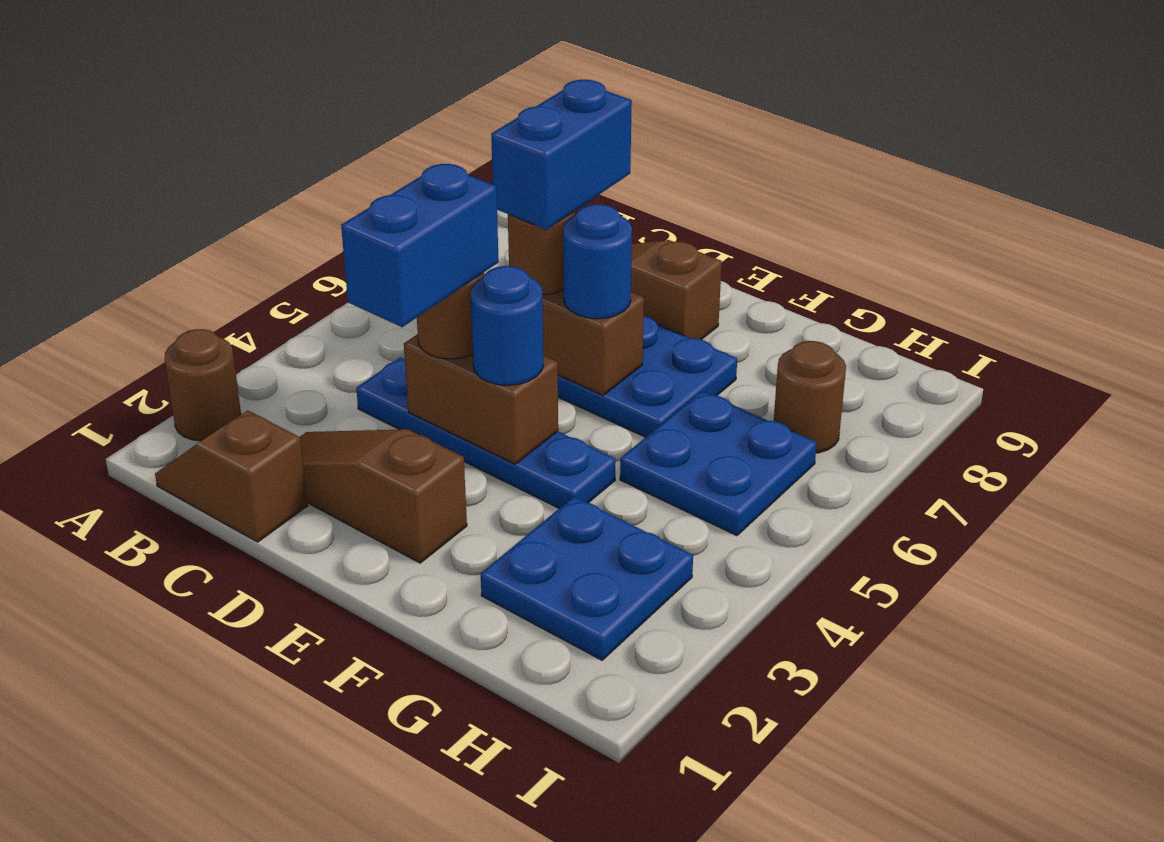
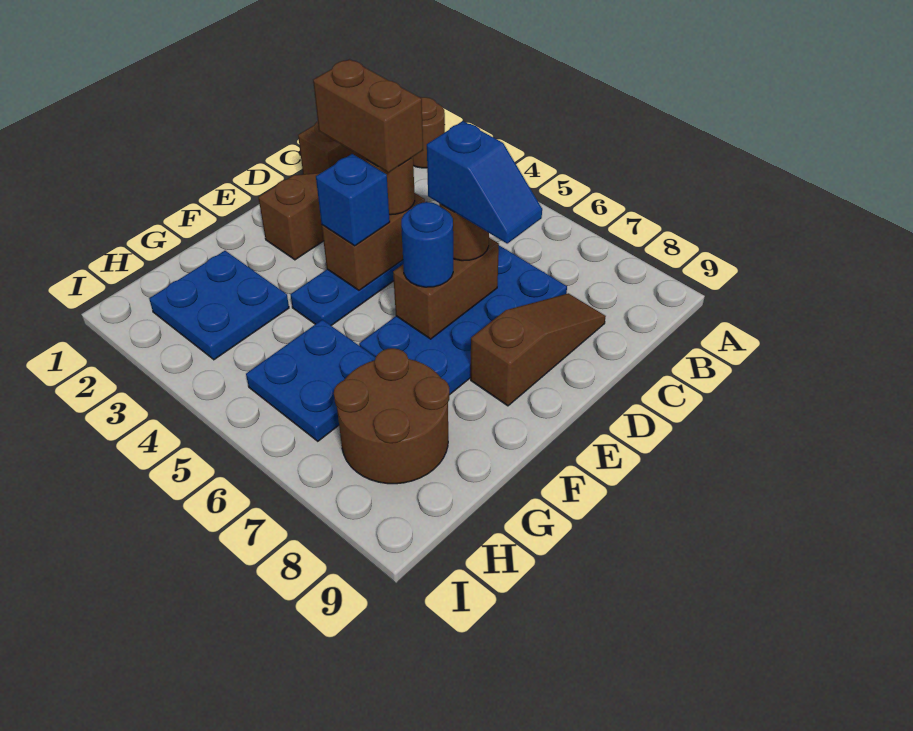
blue brick D3:D4 level 4 -> brown brick D3:D4 level 4
blue brick D6:D7 level 4 -> blue slope D6:D7 level 4 top 6
blue round brick E4 level 3 -> blue brick E4 level 3
brown round brick H7 level 1 -> brown round brick G7:H8 level 1

